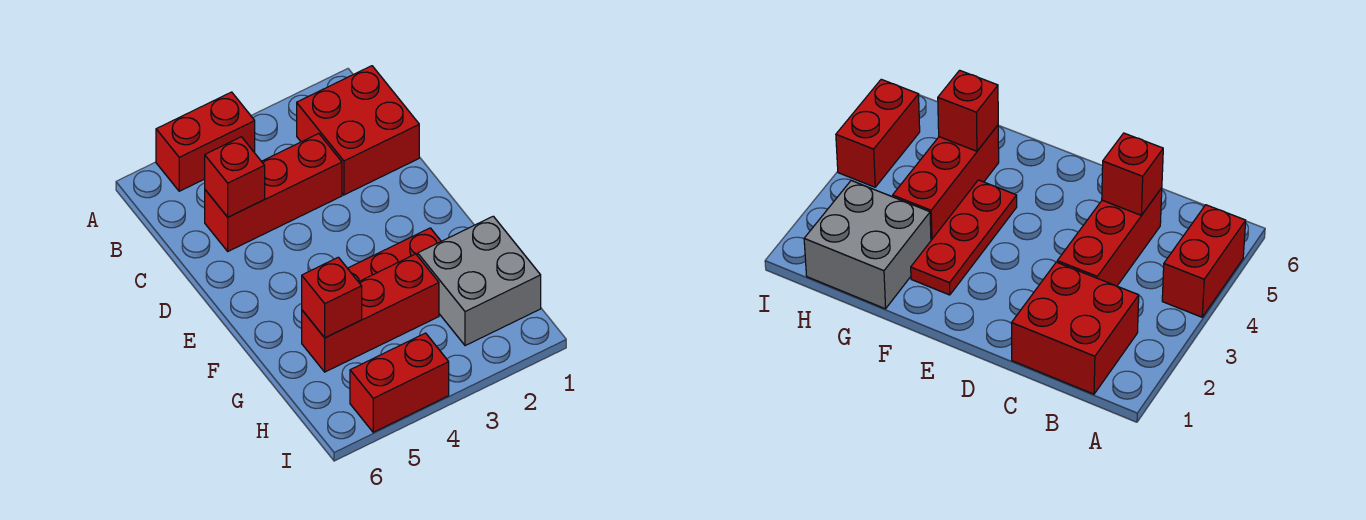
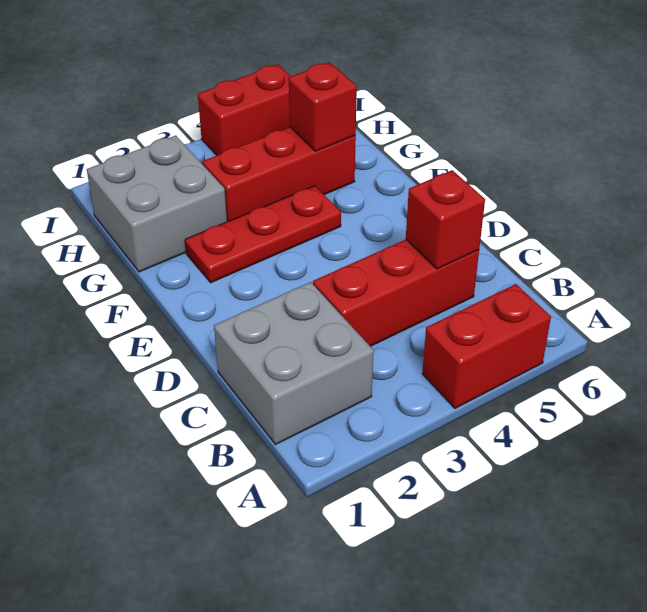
red brick B1:C2 level 1 -> grey brick B1:C2 level 1

